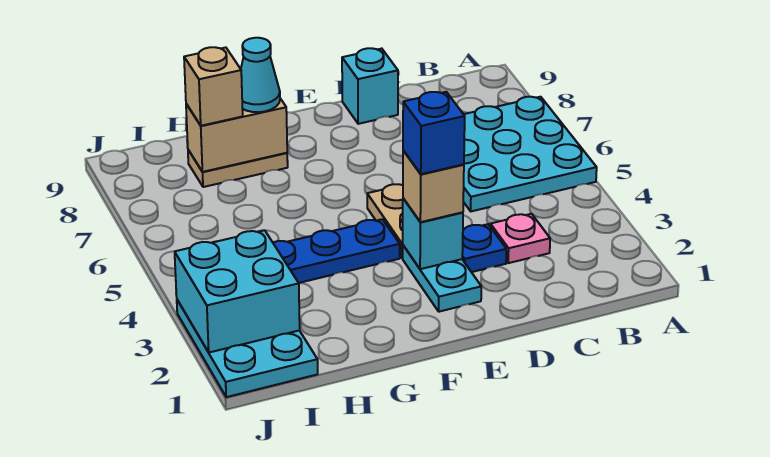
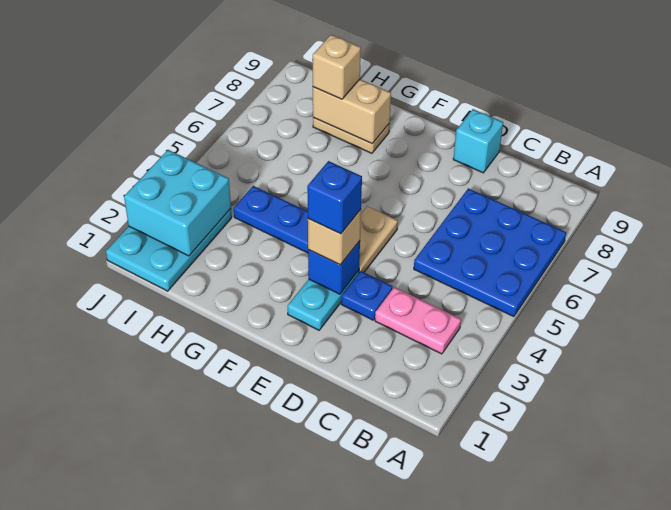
cyan plate A5:C7 level 1 -> blue plate A5:C7 level 1
pink plate C3 level 1 -> pink plate B3:C3 level 1
cyan brick E3 level 2 -> blue brick E3 level 2
cyan cone G8 level 3 -> none

